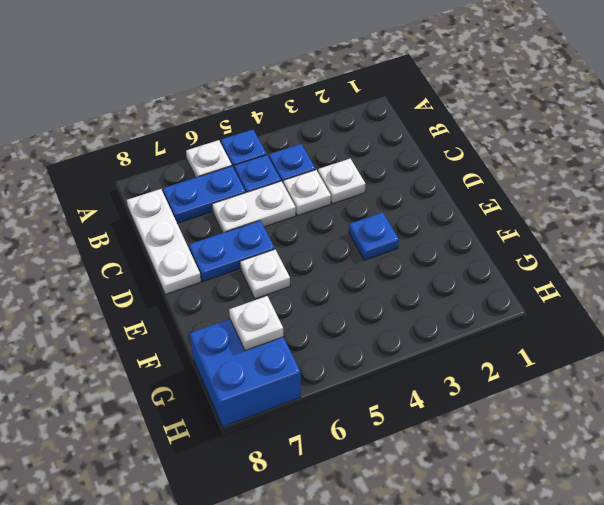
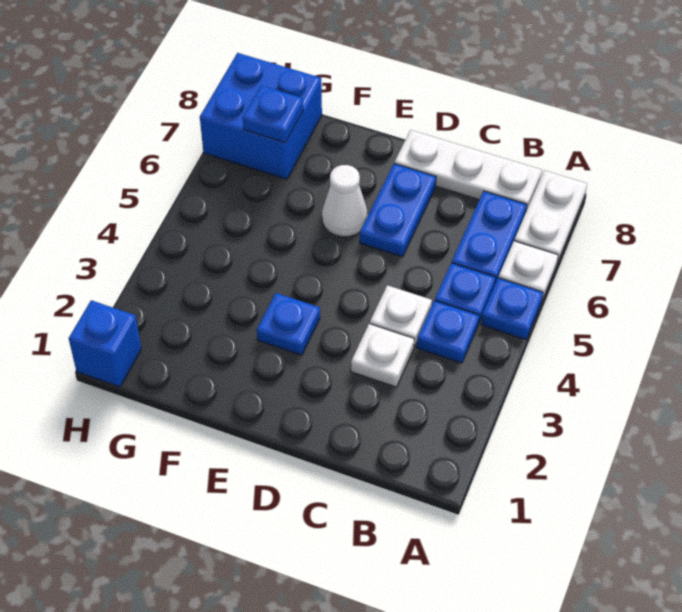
white plate C5:C6 level 1 -> white plate A7:A8 level 1
white plate E6 level 1 -> white cone E6 level 1
white plate G7 level 2 -> blue plate G7 level 2
none -> blue brick H1 level 1

